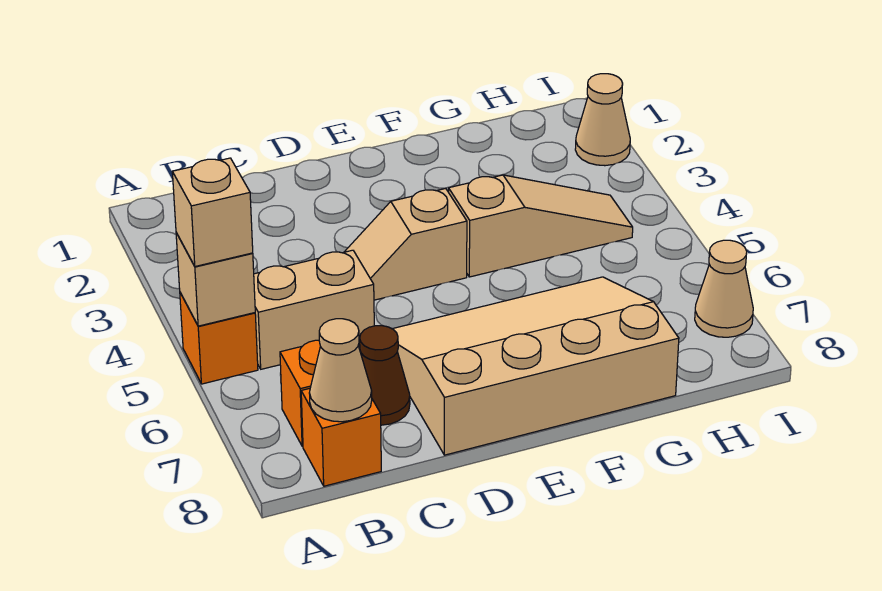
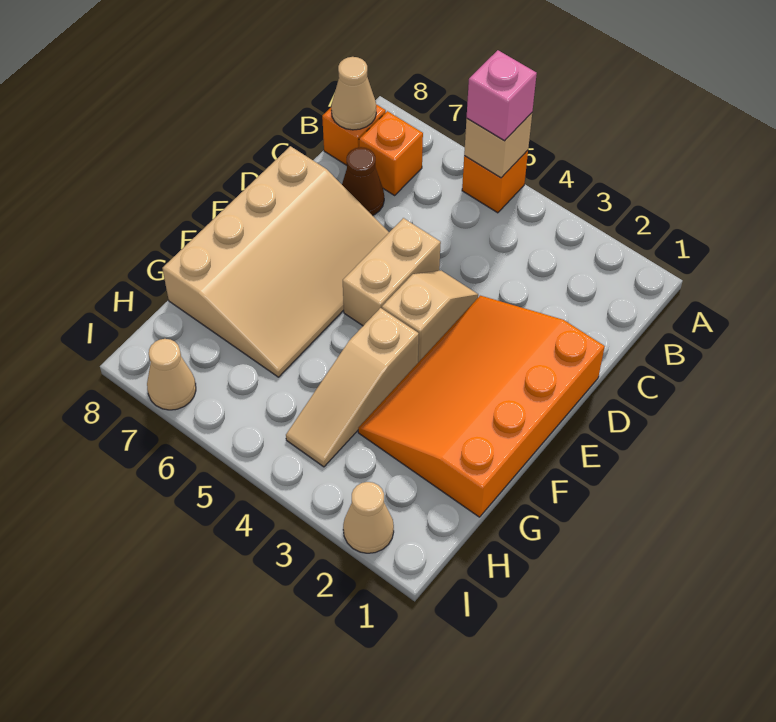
tan brick A5 level 3 -> pink brick A5 level 3
tan brick B5:C5 level 1 -> tan brick D5:E5 level 1
none -> orange slope D1:G3 level 1 top 1

